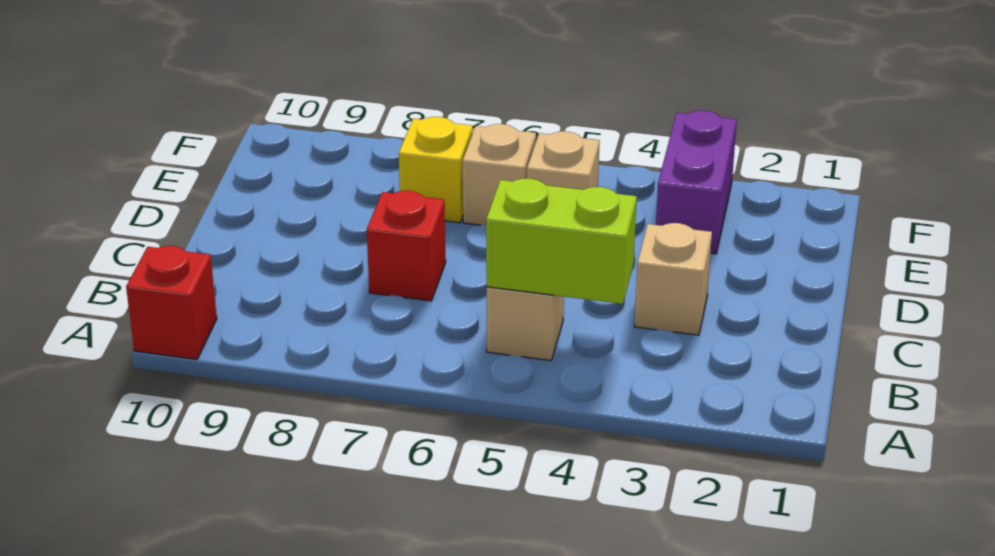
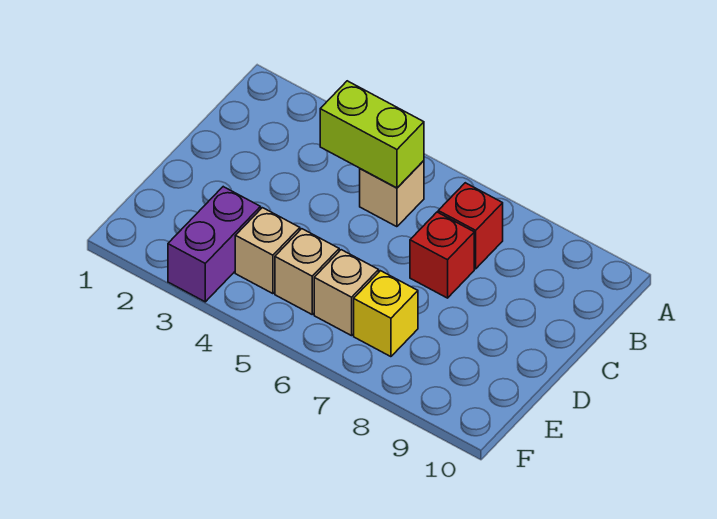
red brick A10 level 1 -> red brick B7 level 1
tan brick C3 level 1 -> tan brick E4 level 1

